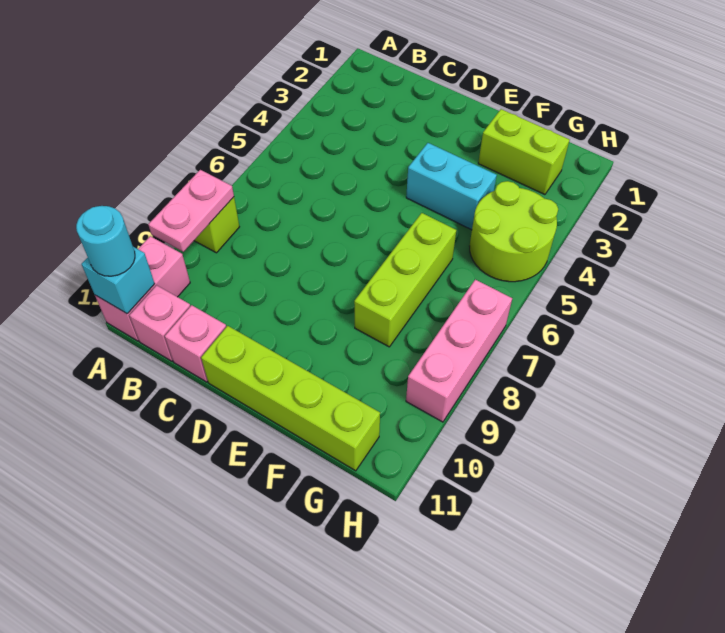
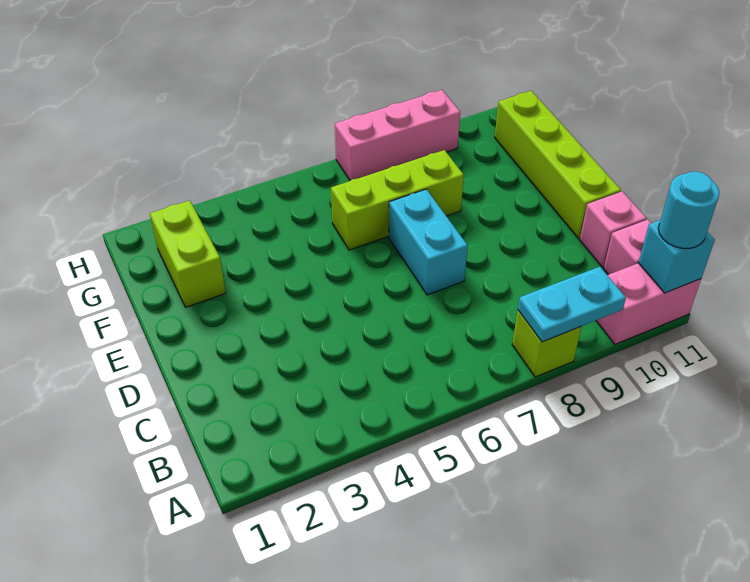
pink plate A8:A9 level 2 -> cyan plate A8:A9 level 2
cyan brick E4:F4 level 1 -> cyan brick D7:E7 level 1
lime round brick G4:H5 level 1 -> none

